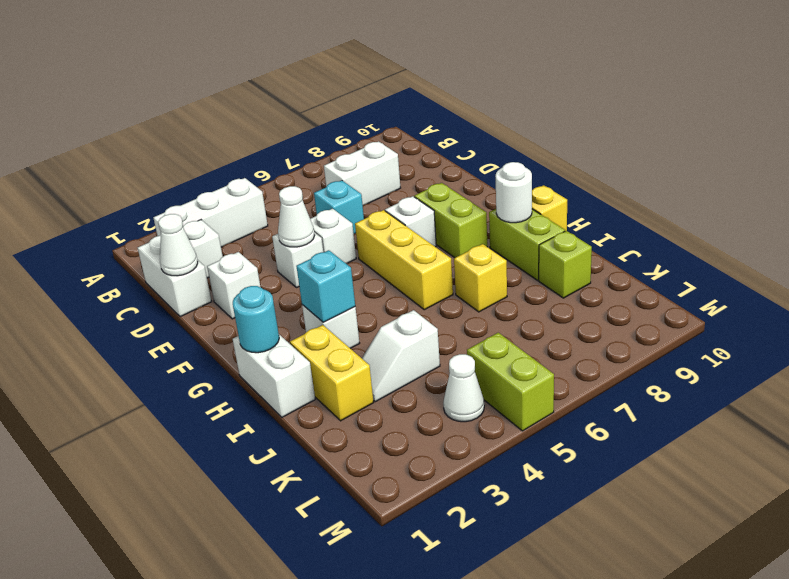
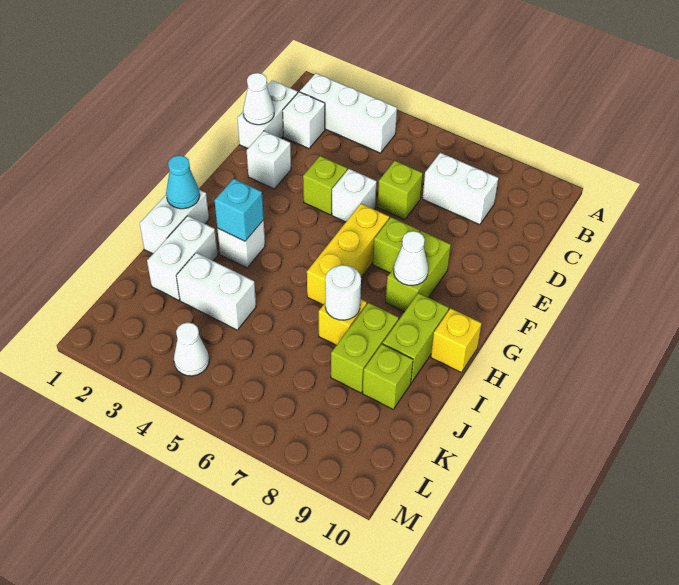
cyan brick D6 level 1 -> lime brick D6 level 1
white brick E4 level 1 -> lime brick E4 level 1
white cone E4 level 2 -> white cone G8 level 2
white brick F7 level 1 -> lime brick F7 level 1
cyan round brick H1 level 2 -> cyan cone H1 level 2
white round brick H9 level 2 -> white round brick I7 level 2
yellow brick I2:J2 level 1 -> white brick I2:J2 level 1
white slope J3:J4 level 1 top 4 -> white brick J3:J4 level 1
lime brick L5:M5 level 1 -> lime brick I8:J8 level 1

